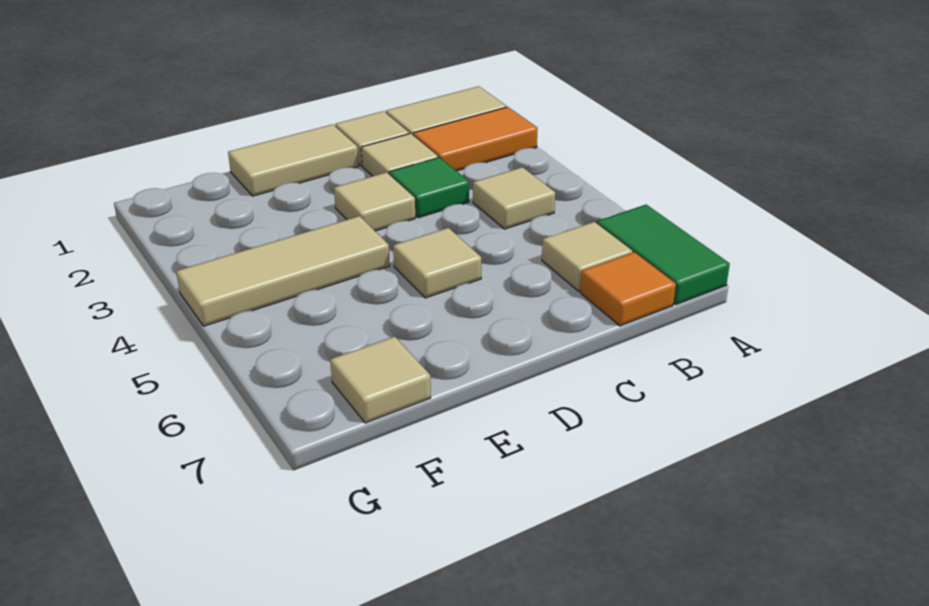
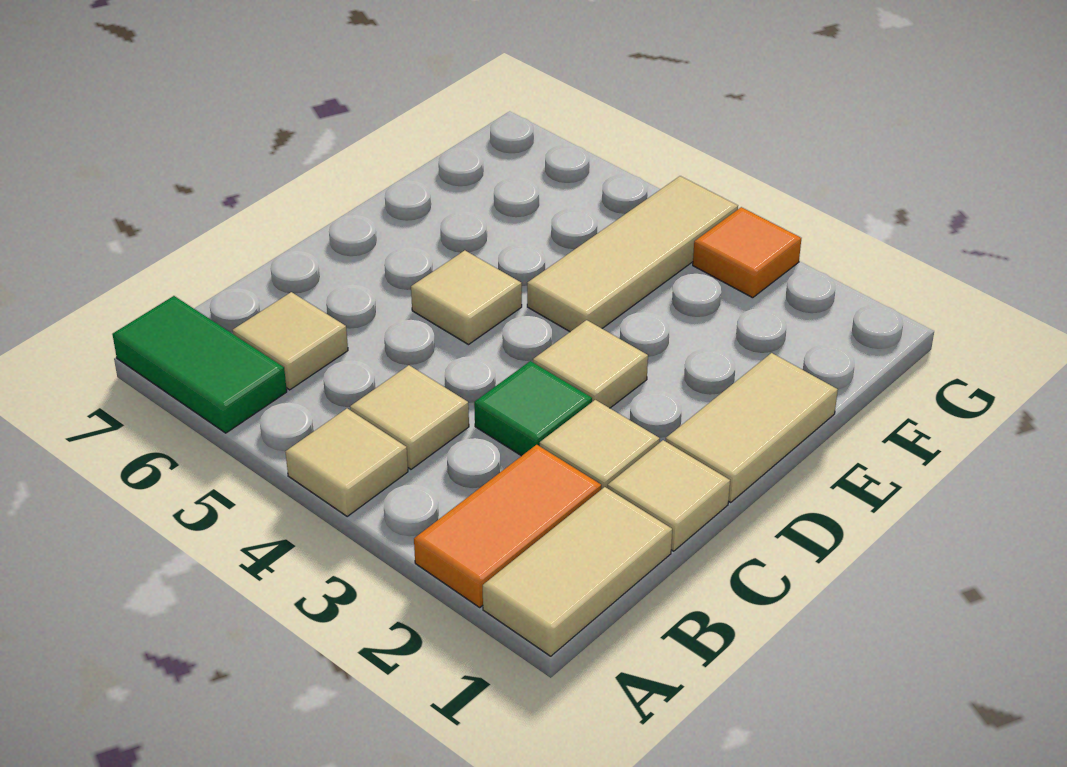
orange tile B7 level 1 -> orange tile G3 level 1
tan tile F7 level 1 -> tan tile A4 level 1

